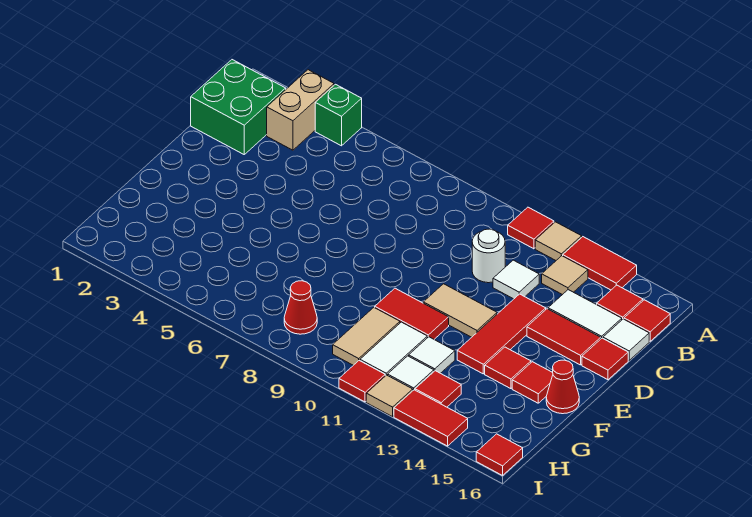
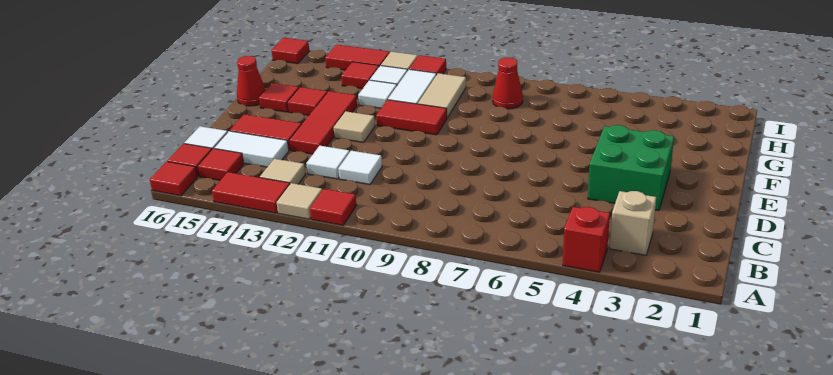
tan brick A3:B3 level 1 -> tan brick B3 level 1
green brick A4 level 1 -> red brick A4 level 1
green brick B1:C2 level 1 -> green brick D3:E4 level 1
white round brick C11 level 1 -> white tile C11 level 1
red tile D16 level 1 -> red tile A16 level 1
tan tile E11:E12 level 1 -> tan tile E12 level 1

